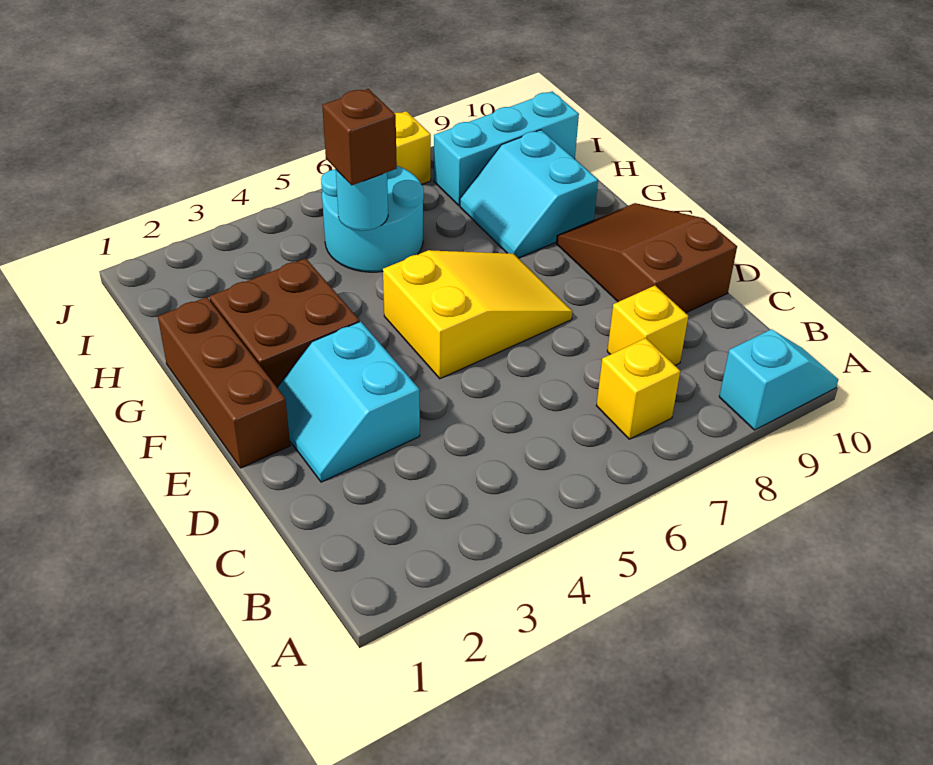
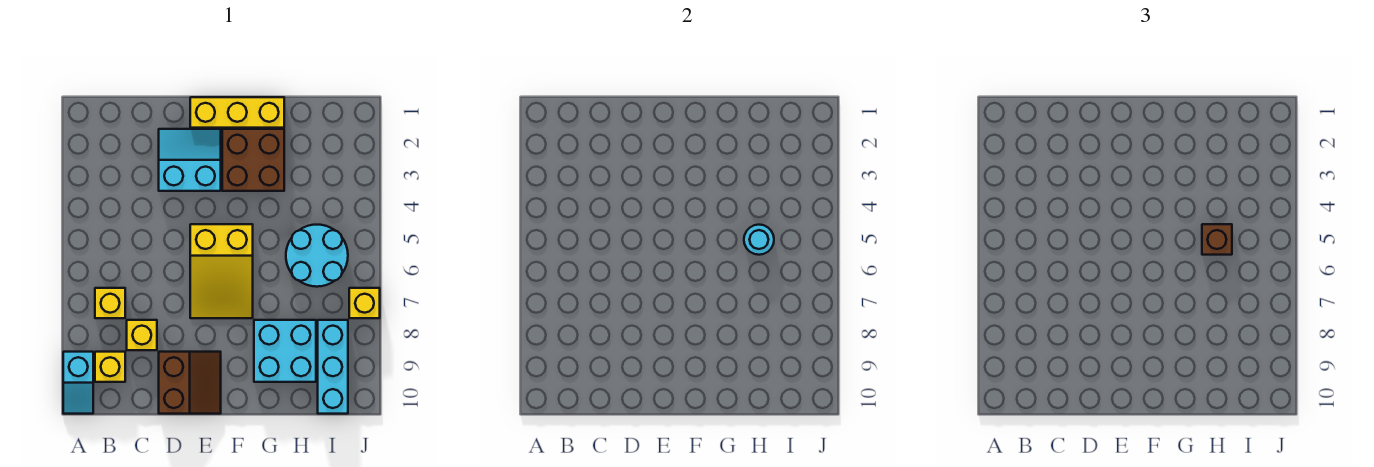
none -> yellow brick B9 level 1
brown slope D9:F10 level 1 top D -> brown slope D9:E10 level 1 top D
brown brick E1:G1 level 1 -> yellow brick E1:G1 level 1
cyan slope G8:H9 level 1 top 9 -> cyan brick G8:H9 level 1

